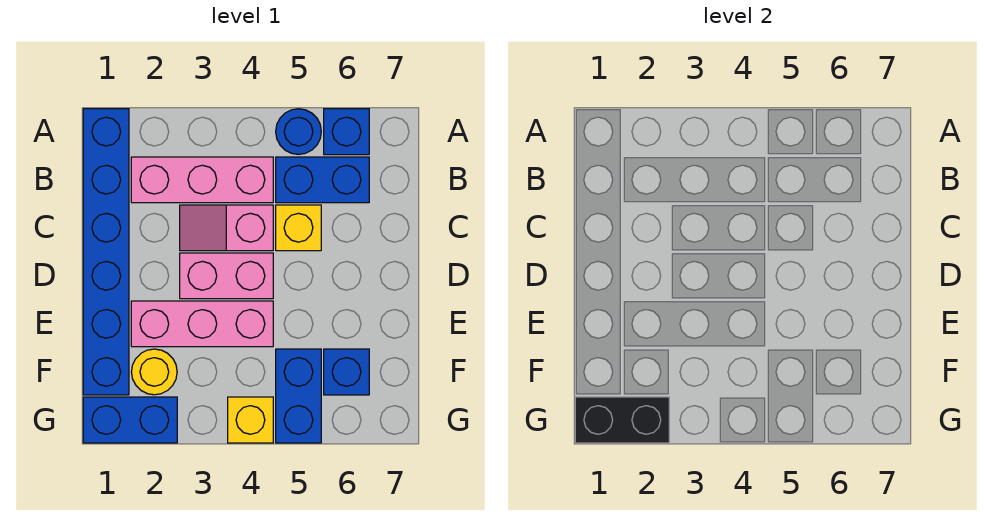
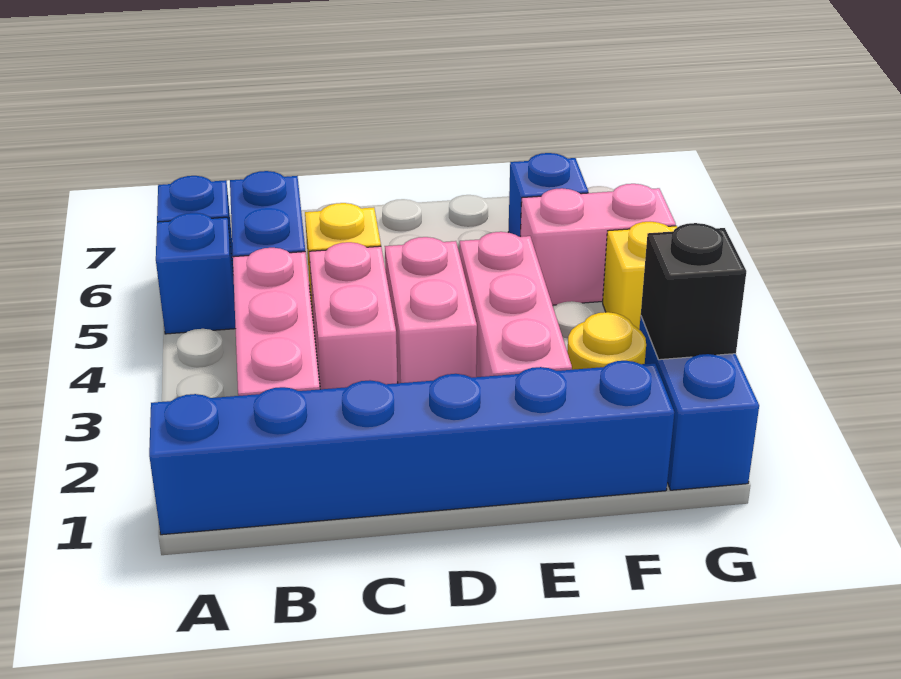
blue round brick A5 level 1 -> blue brick A5 level 1
pink slope C3:C4 level 1 top 4 -> pink brick C3:C4 level 1
blue brick F5:G5 level 1 -> pink brick F5:G5 level 1
black brick G1:G2 level 2 -> black brick G2 level 2

